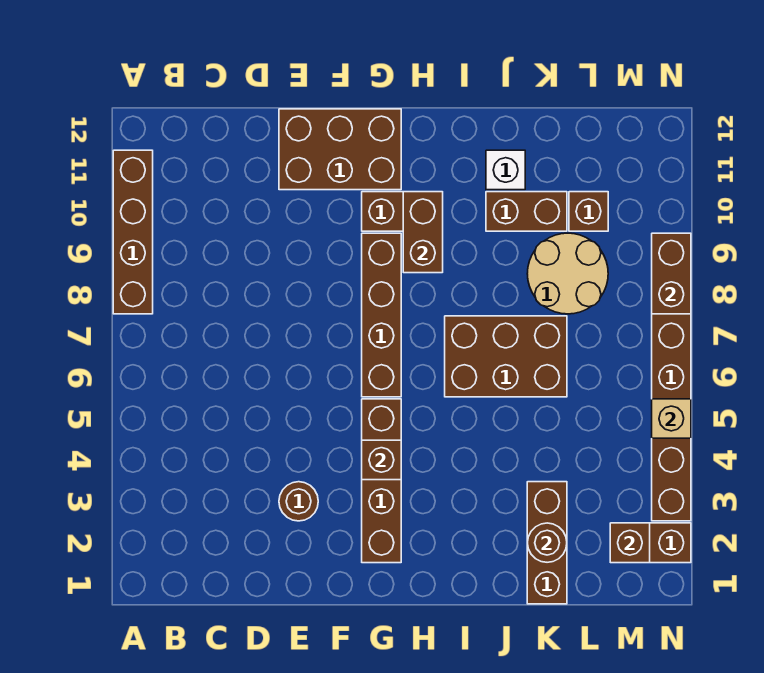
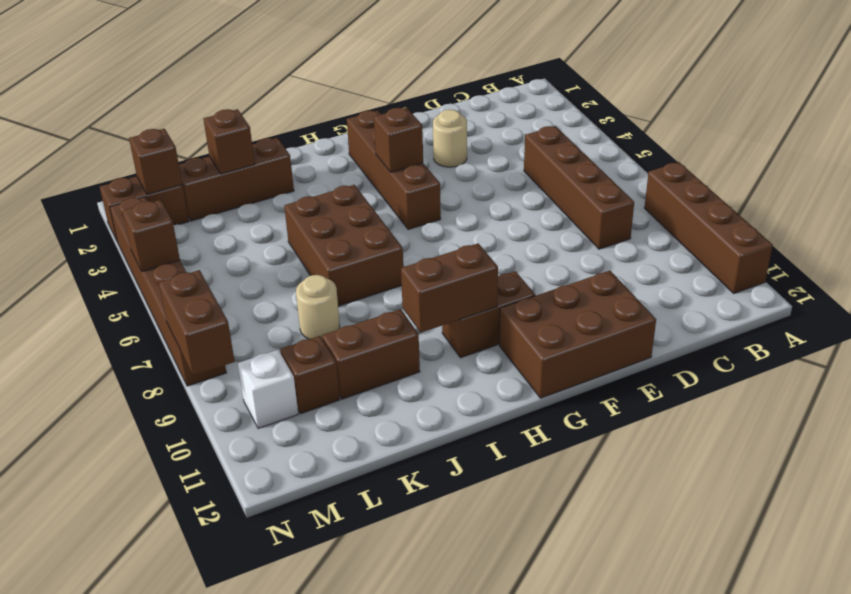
brown round brick E3 level 1 -> tan round brick E3 level 1
brown brick G6:G9 level 1 -> brown brick C5:C8 level 1
brown brick H9:H10 level 2 -> brown brick H10:I10 level 2
brown brick I6:K7 level 1 -> brown brick I5:J7 level 1
white brick J11 level 1 -> white brick M10 level 1
brown brick K1:K3 level 1 -> brown brick J2:L2 level 1
brown round brick K2 level 2 -> brown brick K2 level 2
tan round brick K8:L9 level 1 -> tan round brick K8 level 1
tan brick N5 level 2 -> brown brick N5 level 2

